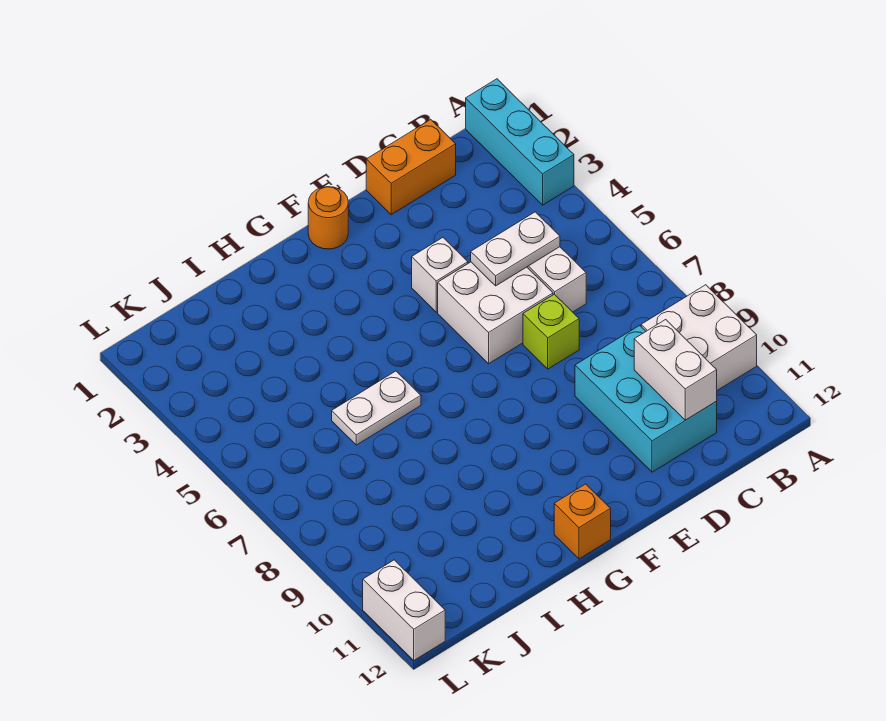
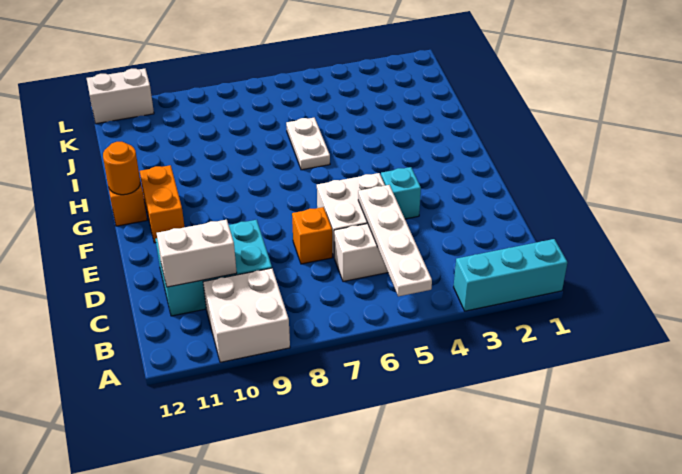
orange brick C1:D1 level 1 -> orange brick F11:G11 level 1
white plate C5:D5 level 2 -> white plate A5:D5 level 2
lime brick D7 level 1 -> orange brick D7 level 1
white brick E4 level 1 -> cyan brick E4 level 1
orange round brick F1 level 1 -> orange round brick G12 level 2

